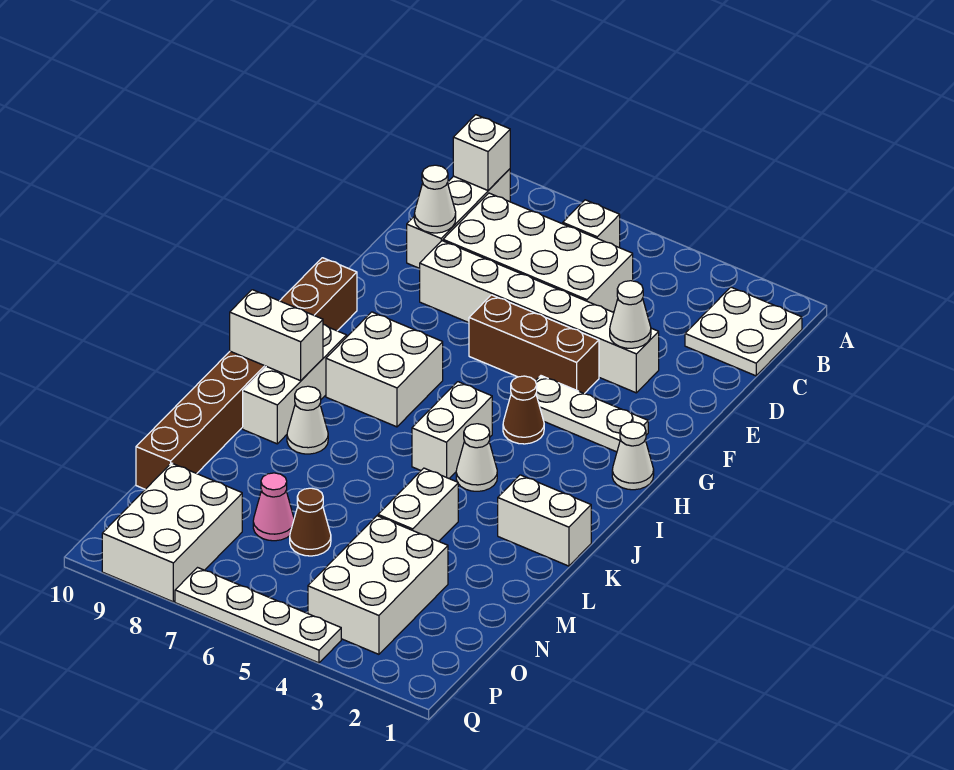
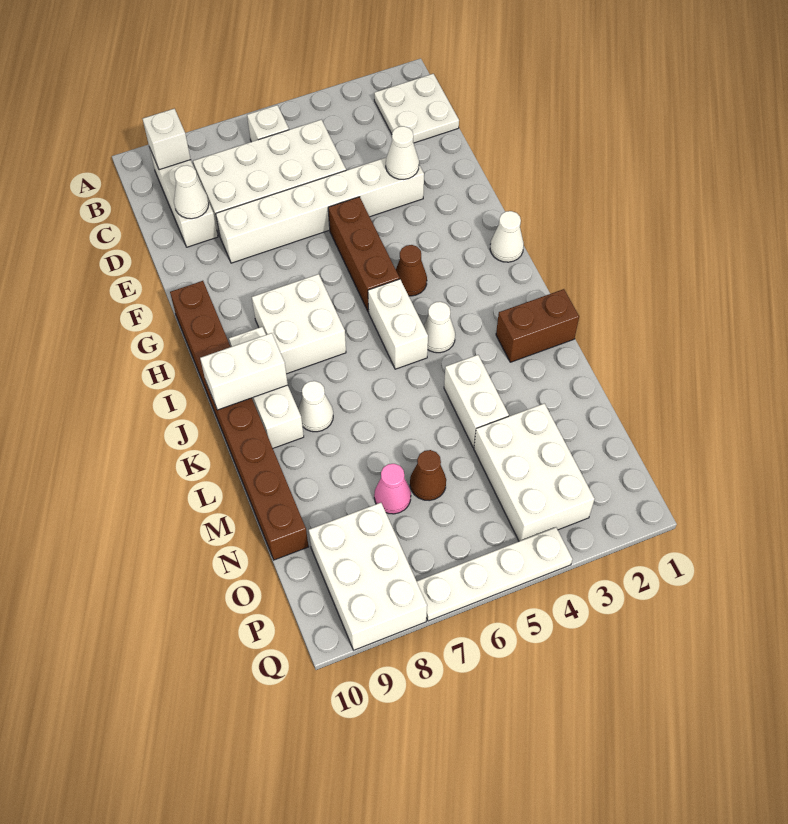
brown brick F4:F6 level 1 -> brown brick F5:H5 level 1
white plate G2:G4 level 1 -> none
white brick K1:K2 level 1 -> brown brick K1:K2 level 1

